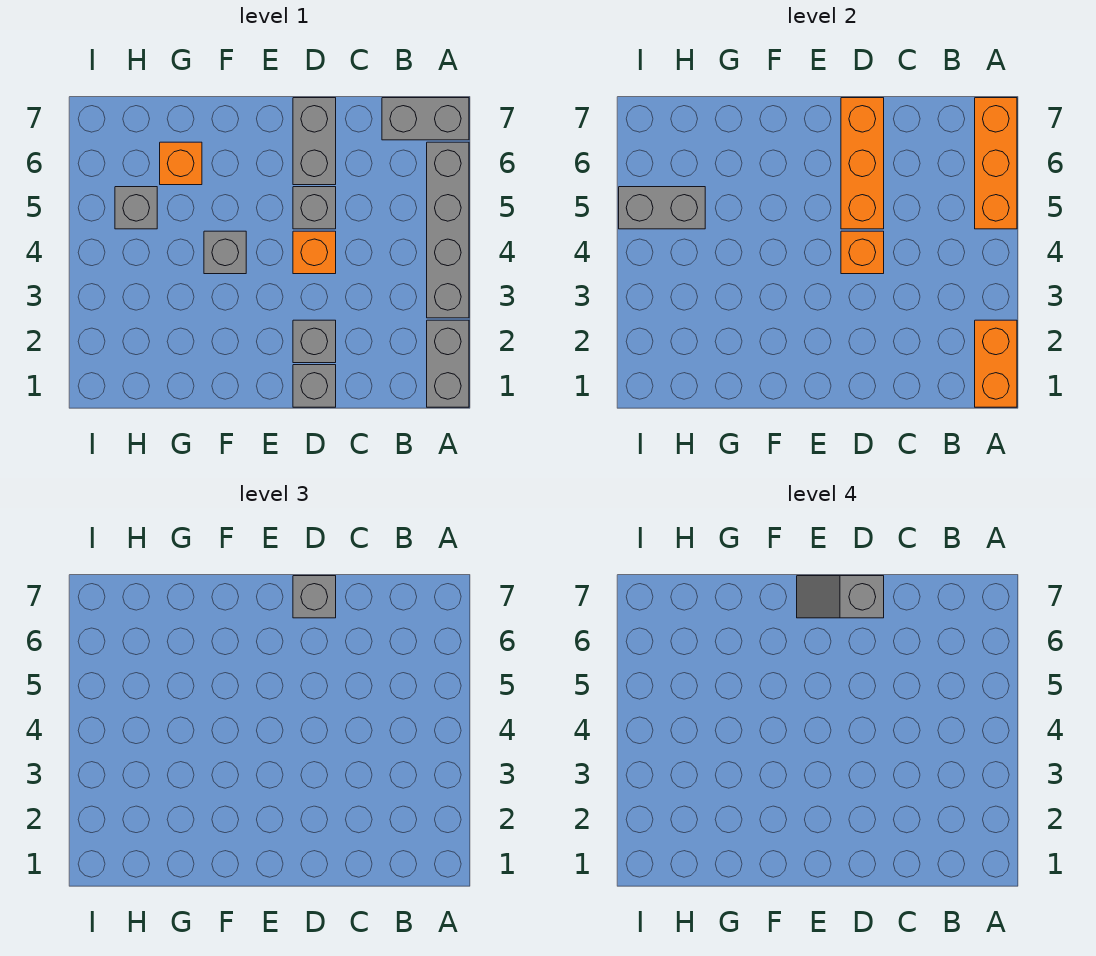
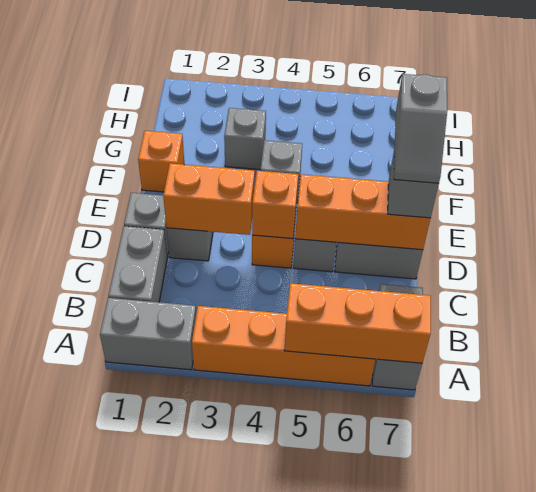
orange brick A1:A2 level 2 -> orange brick D2:D3 level 2
grey brick A3:A6 level 1 -> orange brick A3:A6 level 1
grey slope D7:E7 level 4 top D -> grey slope D7:E7 level 4 top E
orange brick G6 level 1 -> orange brick F1 level 1
grey brick H5 level 1 -> grey brick G3 level 1
grey brick H5:I5 level 2 -> grey brick B1:C1 level 1

